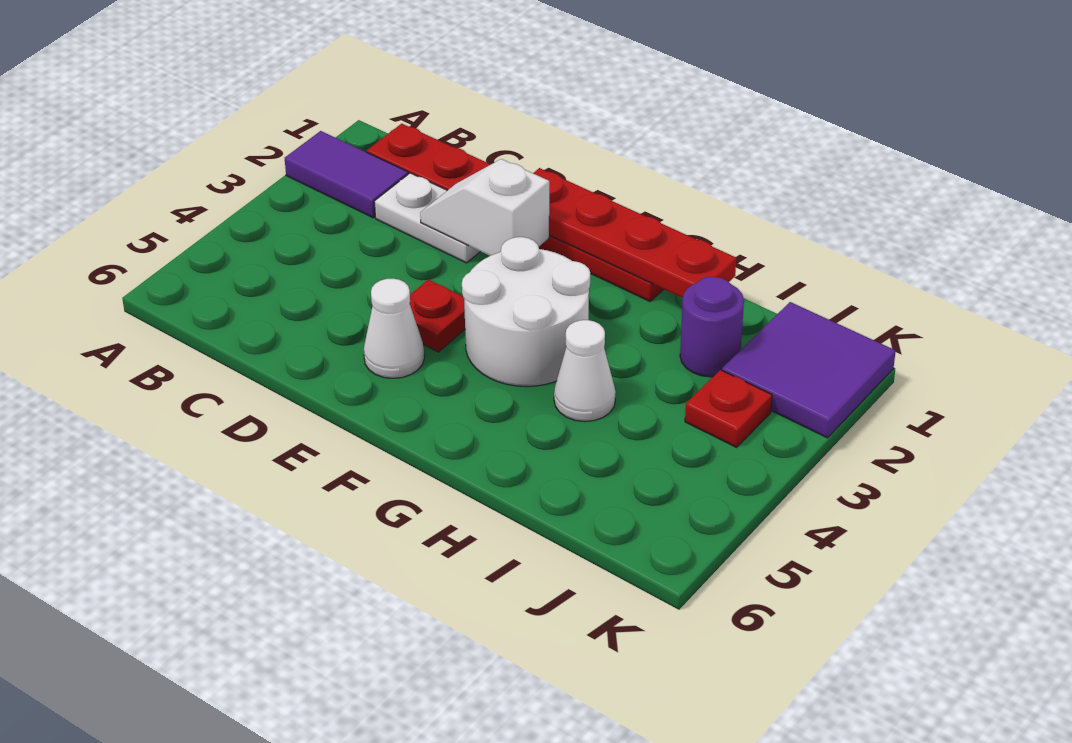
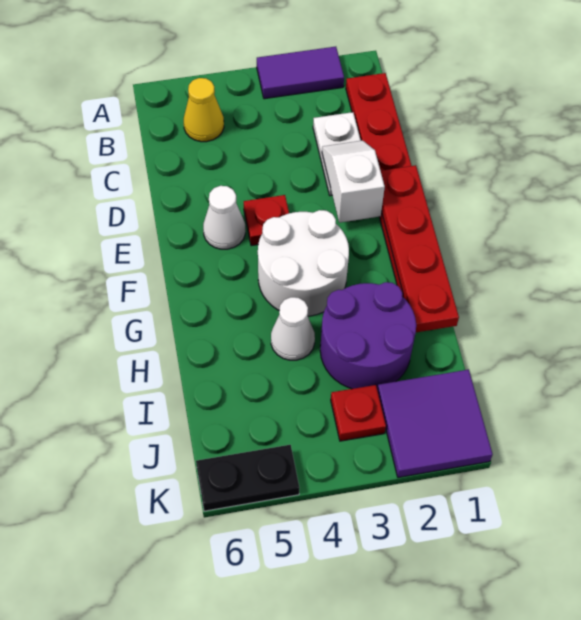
purple tile A2:B2 level 1 -> purple tile A2:A3 level 1
none -> yellow cone B5 level 1
purple round brick I2 level 1 -> purple round brick H2:I3 level 1
none -> black plate K5:K6 level 1

